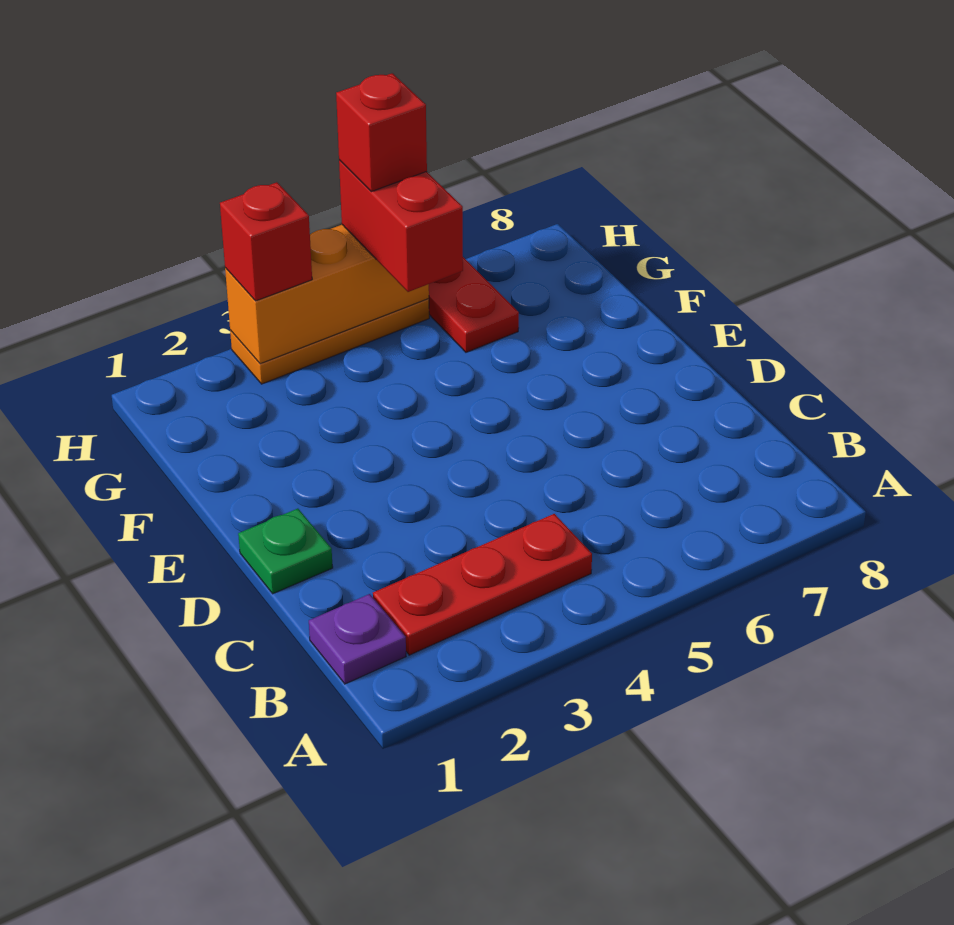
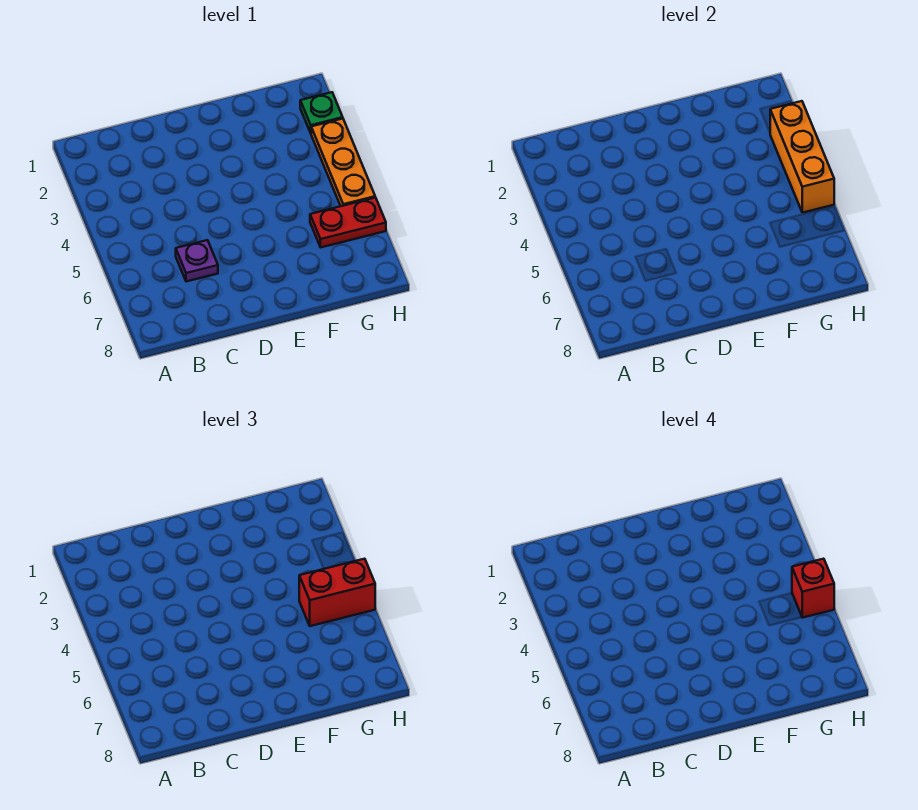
purple plate B1 level 1 -> purple plate C6 level 1
red plate B2:B4 level 1 -> none
green plate D1 level 1 -> green plate H2 level 1
red brick H3 level 3 -> none

